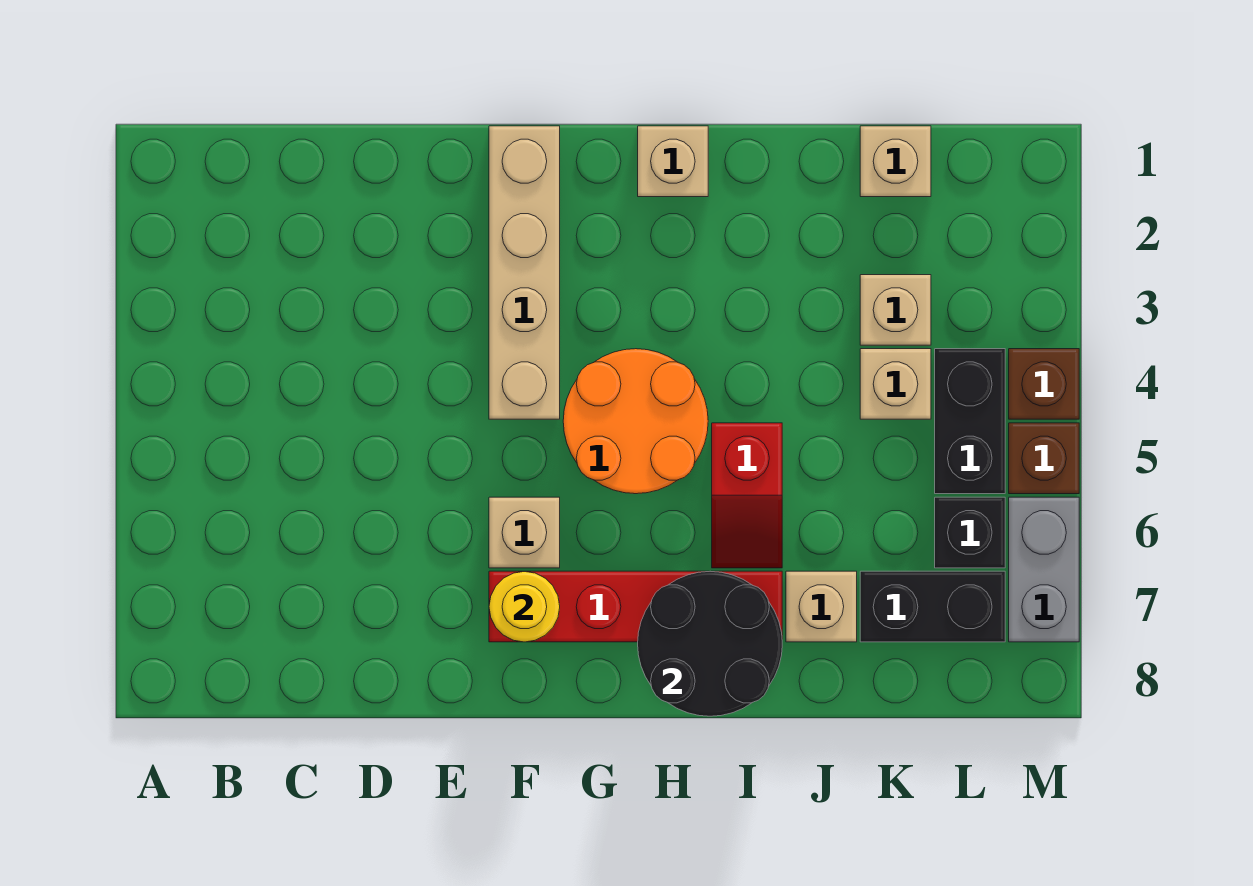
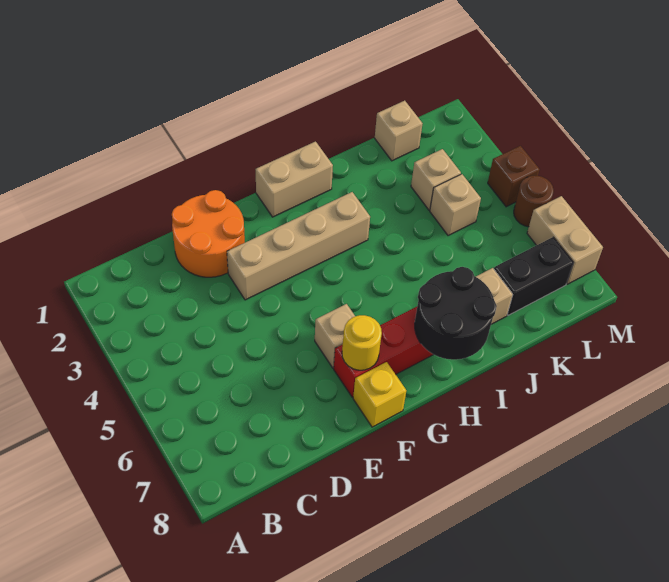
tan brick F1:F4 level 1 -> tan brick E3:H3 level 1
none -> yellow brick F8 level 1
orange round brick G4:H5 level 1 -> orange round brick D1:E2 level 1
tan brick H1 level 1 -> tan brick G1:H1 level 1
red slope I5:I6 level 1 top 5 -> none
black brick L4:L5 level 1 -> none
black brick L6 level 1 -> none
brown brick M5 level 1 -> brown round brick M5 level 1
grey brick M6:M7 level 1 -> tan brick M6:M7 level 1

